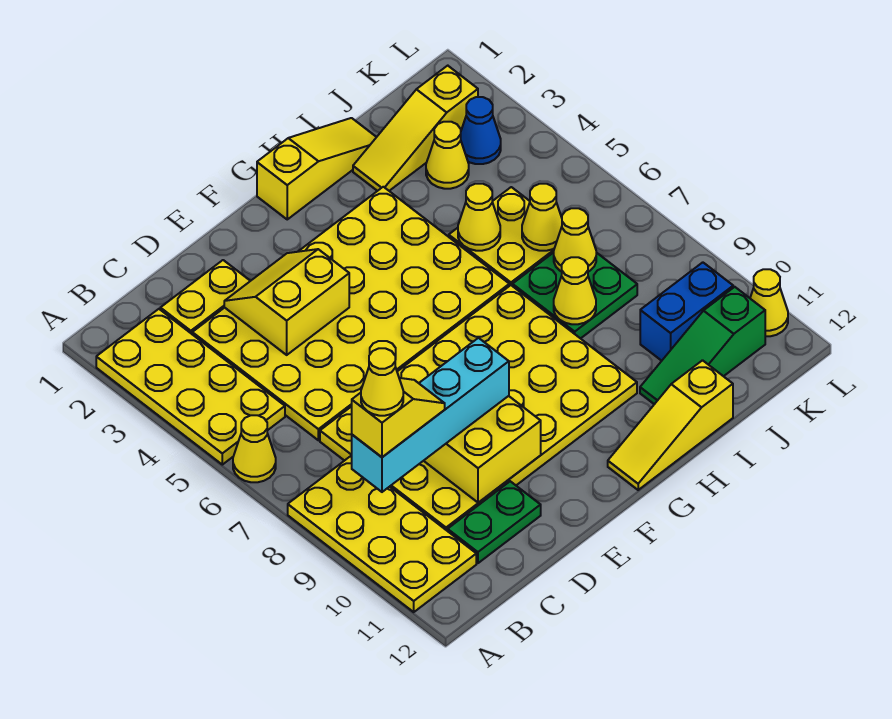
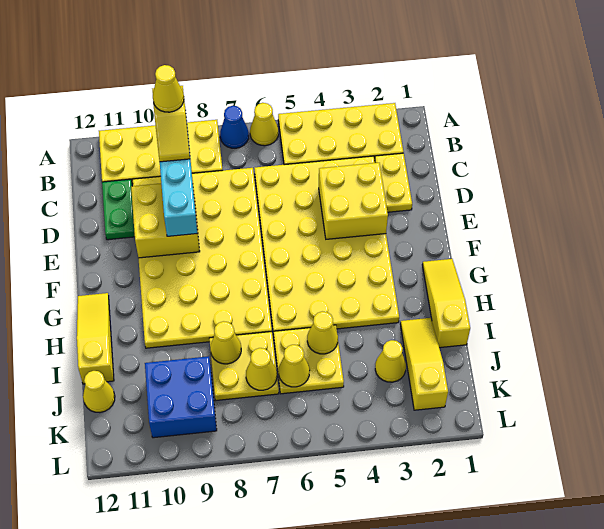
yellow slope D3:E4 level 2 top 4 -> yellow brick D3:E4 level 2
yellow slope G1:I1 level 1 top G -> yellow slope G1:I1 level 1 top I
green plate I7:J8 level 1 -> yellow plate I7:J8 level 1
green slope I11:K11 level 1 top K -> none
blue brick J10:K10 level 1 -> blue brick J9:K10 level 1
blue cone K3 level 1 -> blue cone A7 level 1
yellow cone L11 level 1 -> yellow cone J12 level 1

